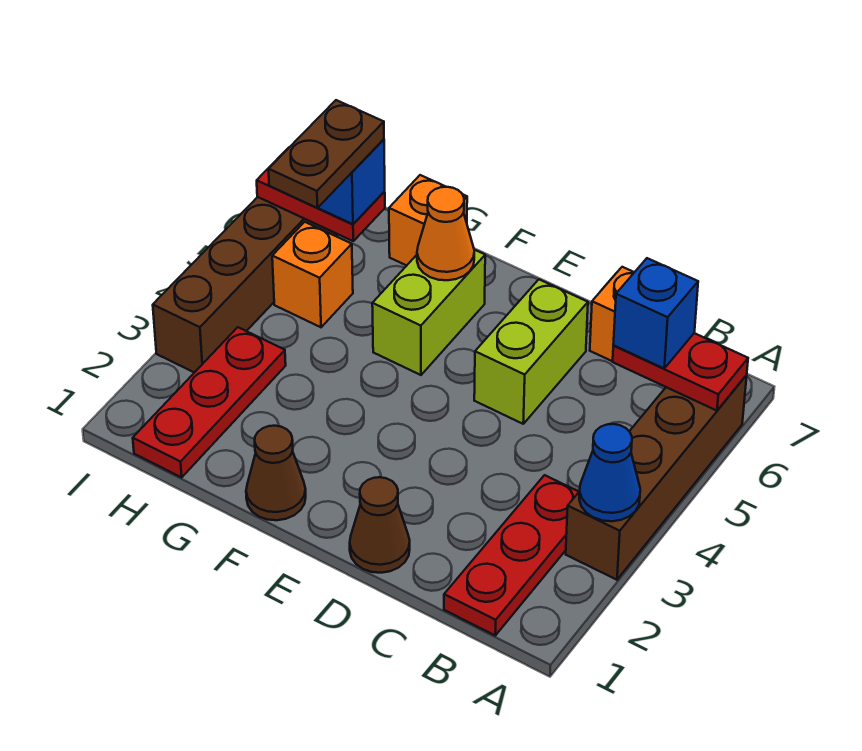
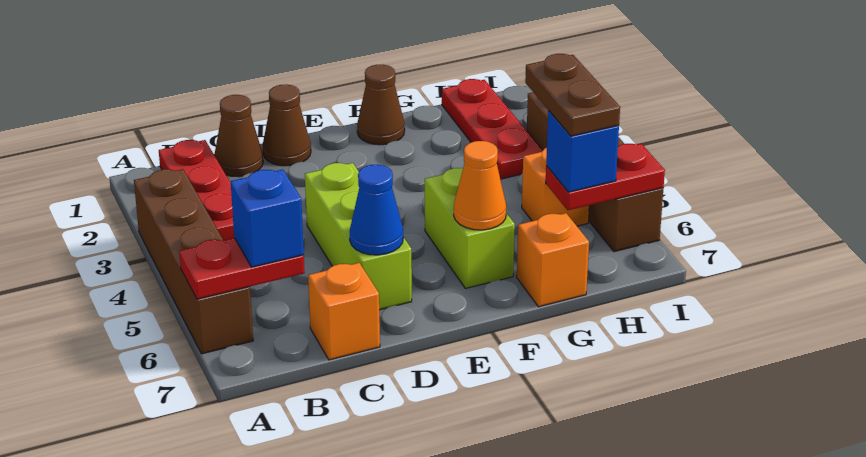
blue cone A3 level 2 -> blue cone D6 level 2
none -> brown cone C1 level 1
lime brick D5:D6 level 1 -> lime brick D4:D6 level 1

